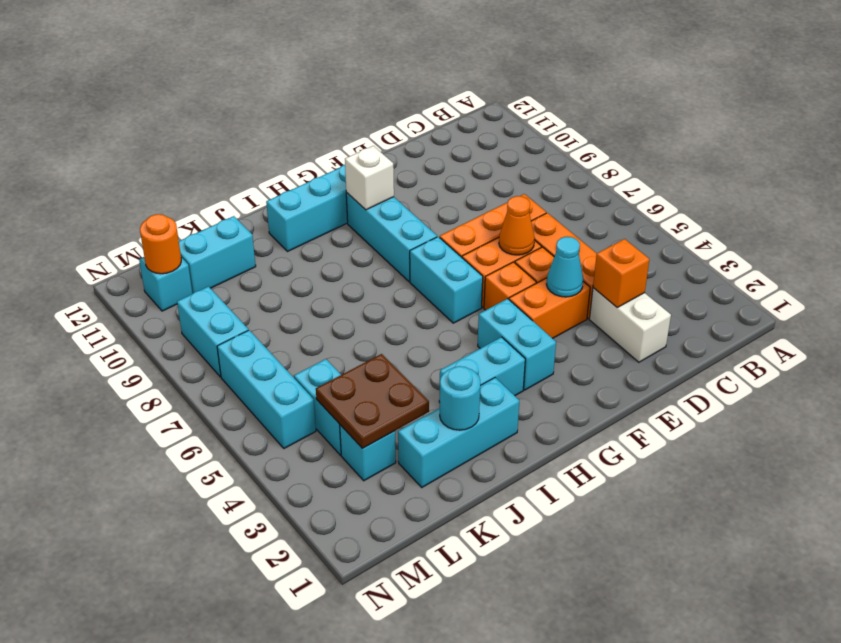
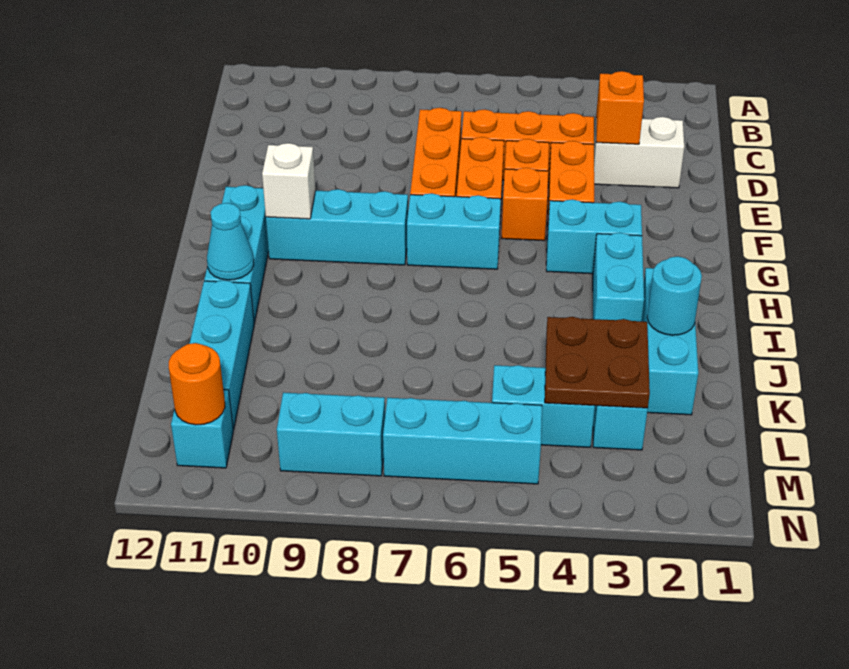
cyan cone E4 level 2 -> cyan cone I11 level 2
orange cone E6 level 2 -> none
cyan brick K11:L11 level 1 -> cyan brick J11:L11 level 1

